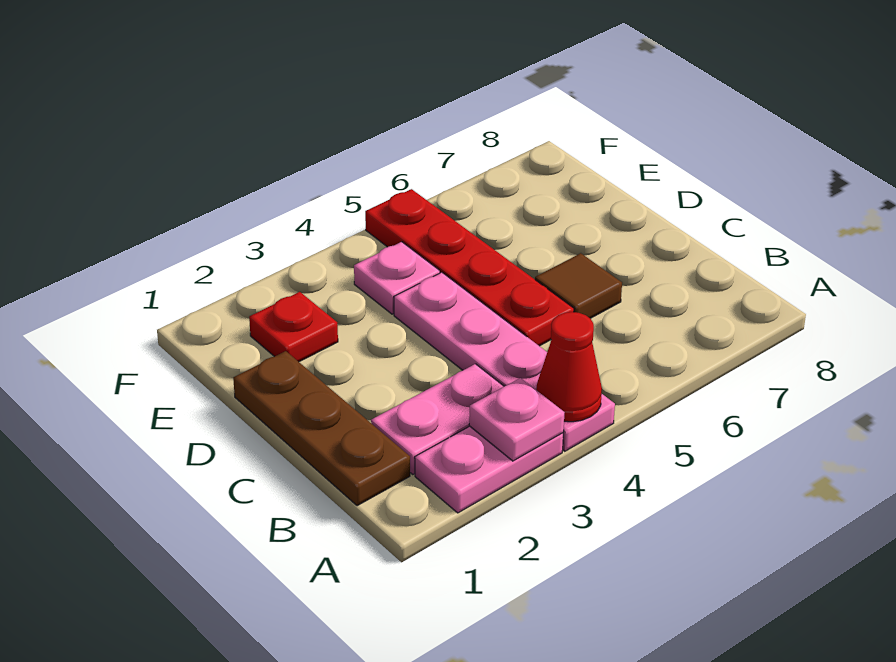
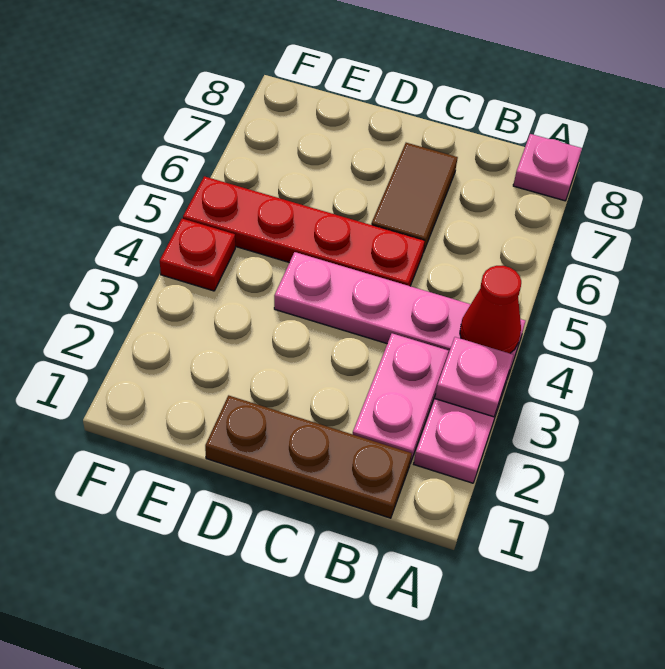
brown tile C6 level 1 -> brown tile C6:C7 level 1
red plate E2 level 1 -> red plate F4 level 1
pink plate E4 level 1 -> pink plate A8 level 1

